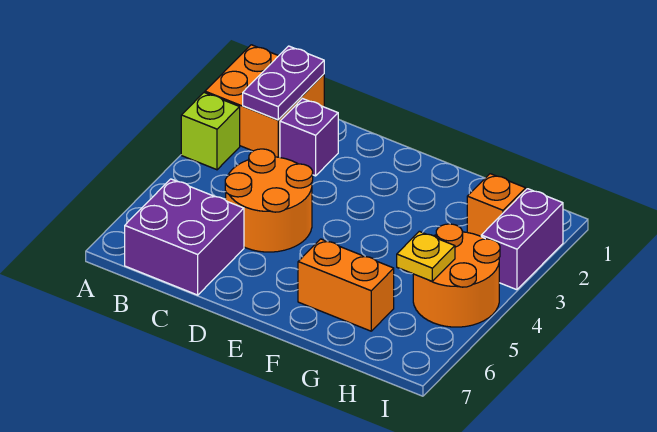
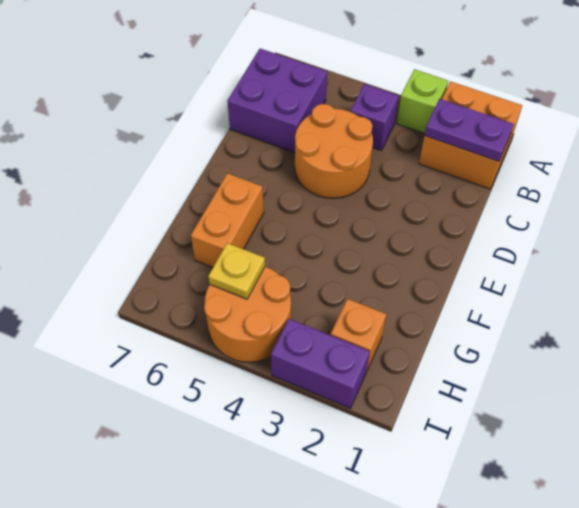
purple brick C2 level 1 -> purple brick B4 level 1

